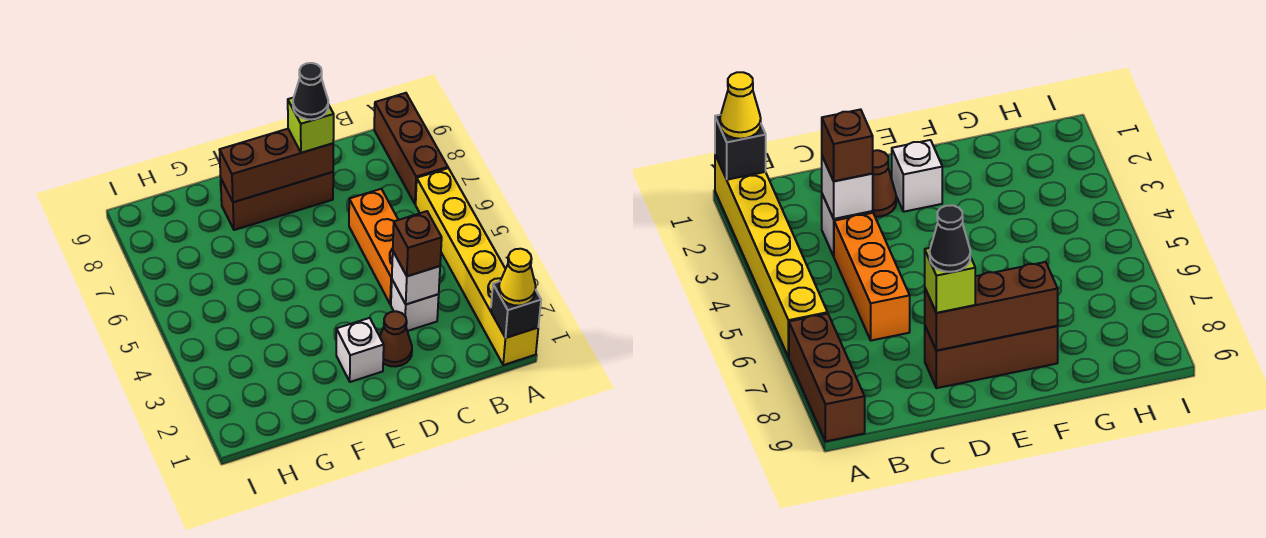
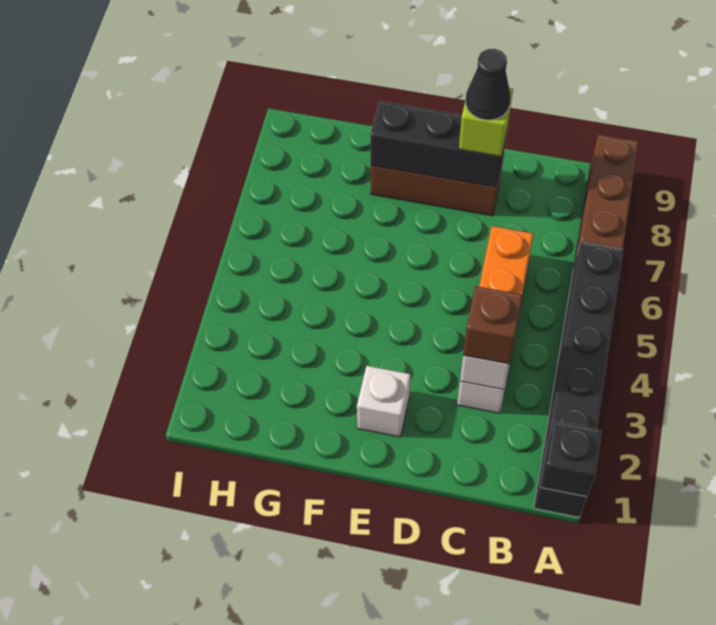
yellow brick A1:A6 level 1 -> black brick A1:A6 level 1
yellow cone A1 level 3 -> none
brown cone D2 level 1 -> none
brown brick D8:F8 level 2 -> black brick D8:F8 level 2

